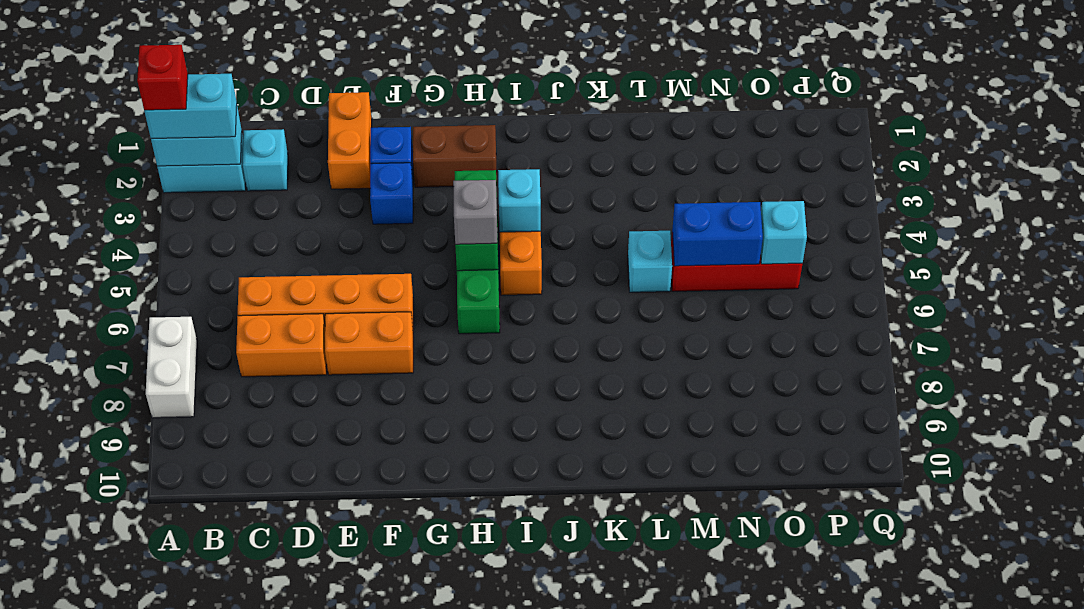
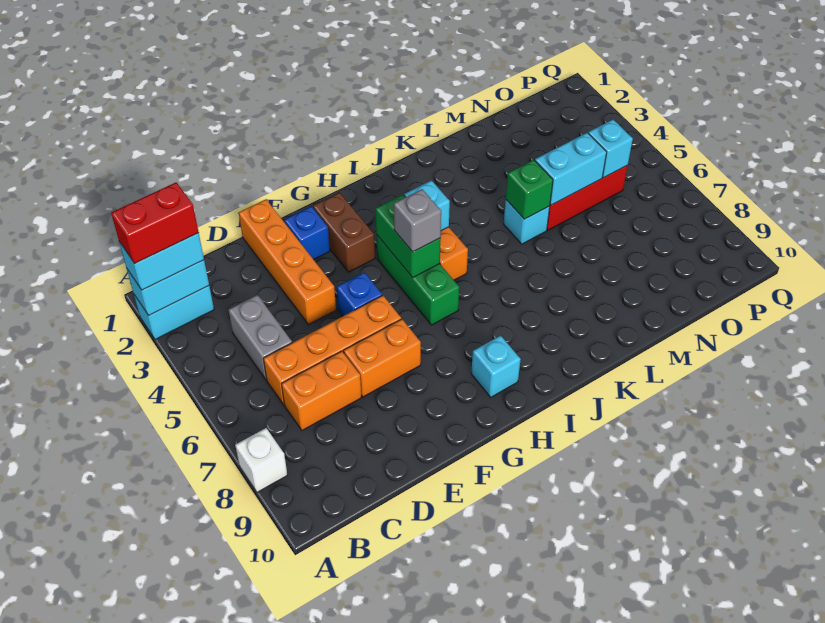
red brick A2 level 4 -> red brick A2:B2 level 4
white brick A7:A8 level 1 -> white brick A8 level 1
cyan brick C2 level 1 -> cyan brick H9 level 1
none -> grey brick C4:C5 level 1
orange brick E1:E2 level 1 -> orange brick E1:E4 level 1
blue brick F3 level 1 -> blue brick F5 level 1
brown brick G2:H2 level 1 -> brown brick G2:G3 level 1
none -> green brick L5 level 2
blue brick M5:N5 level 2 -> cyan brick M5:N5 level 2

